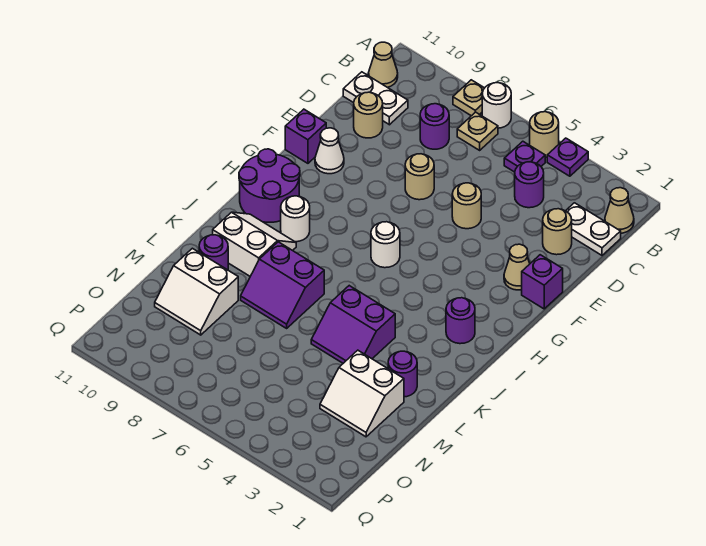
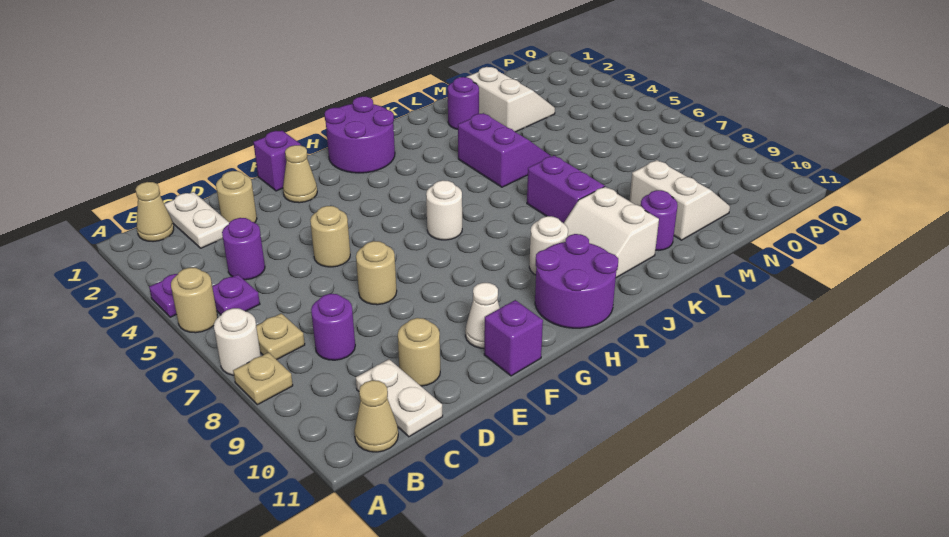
purple round brick I2 level 1 -> purple round brick H1:I2 level 1

